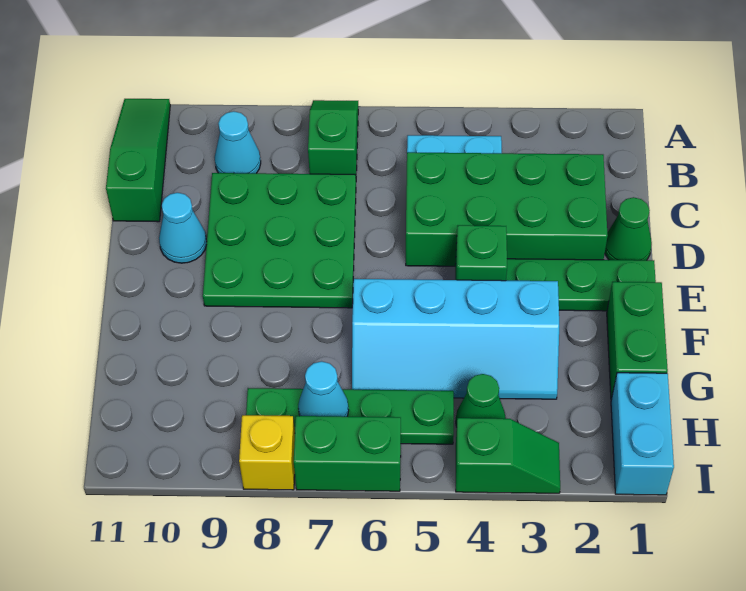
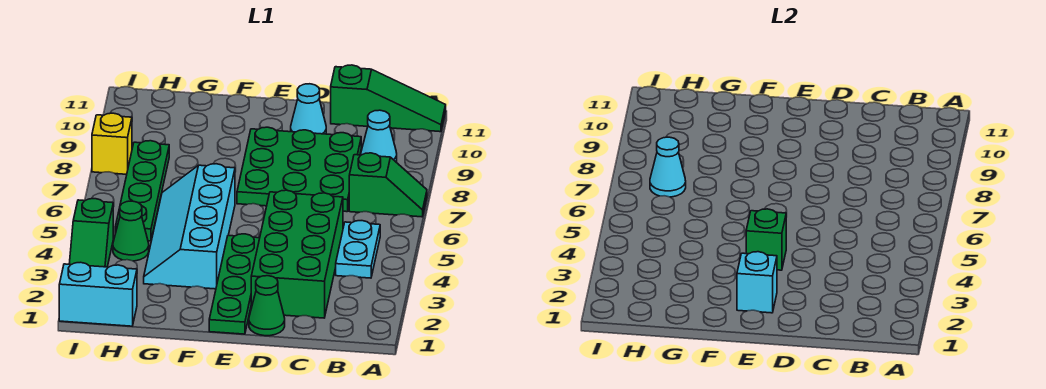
none -> cyan brick E2 level 2
green brick F1:G1 level 1 -> none
green brick I6:I7 level 1 -> none

